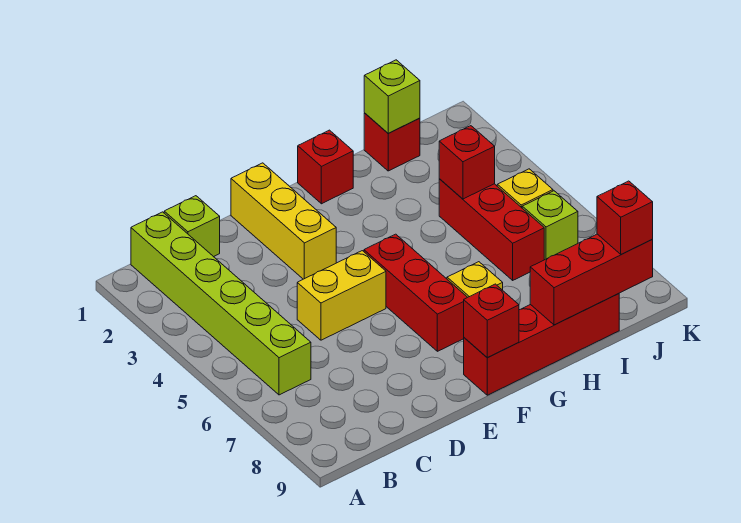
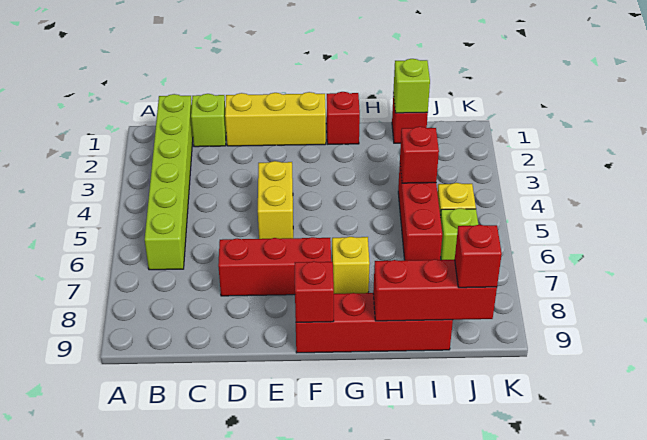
yellow brick D5:E5 level 1 -> yellow brick E4:E5 level 1
yellow brick E1:E3 level 1 -> yellow brick D1:F1 level 1
red brick F5:F7 level 1 -> red brick D7:F7 level 1

